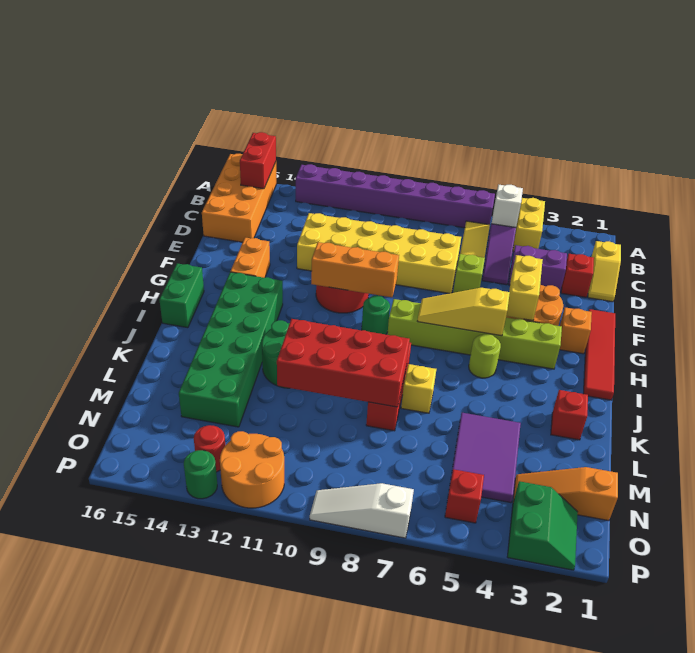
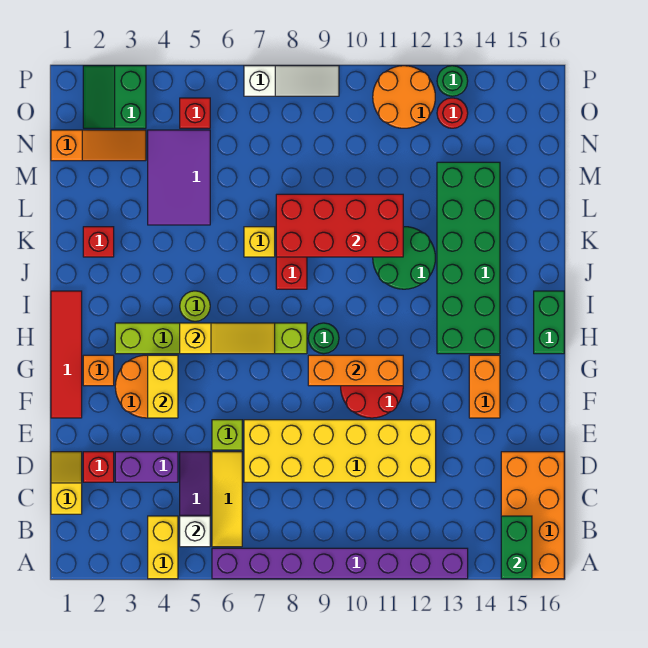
red brick A15:B15 level 2 -> green brick A15:B15 level 2

